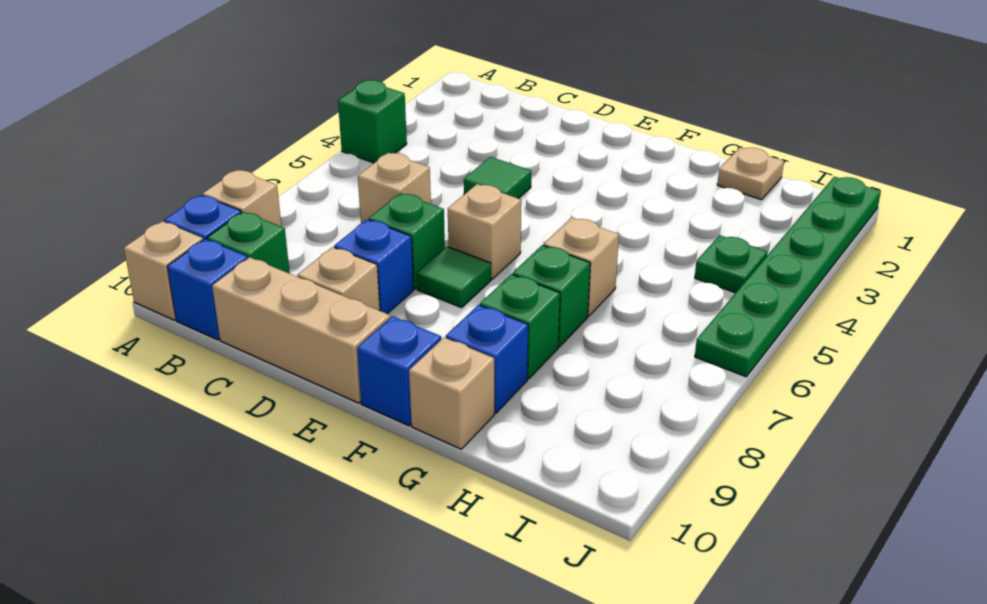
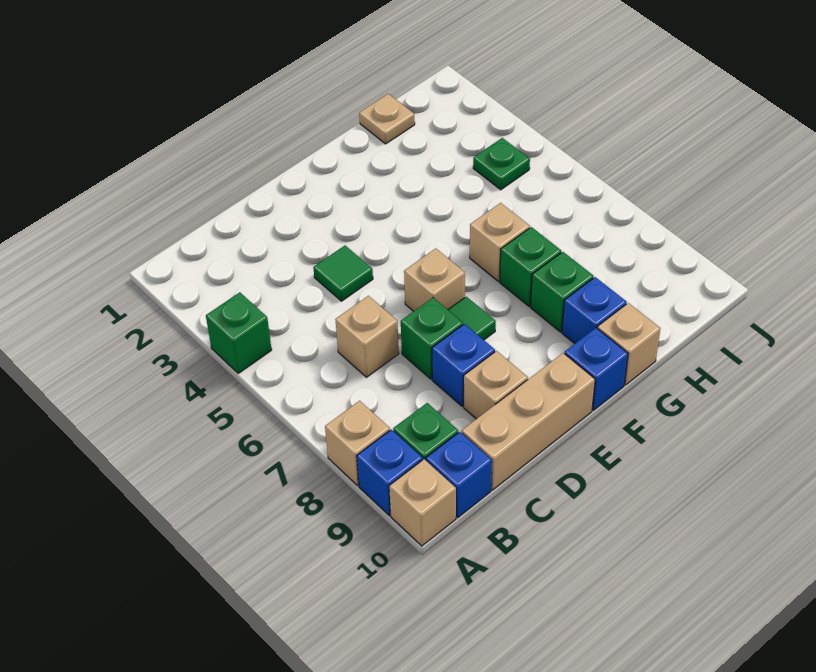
green plate J1:J6 level 1 -> none

